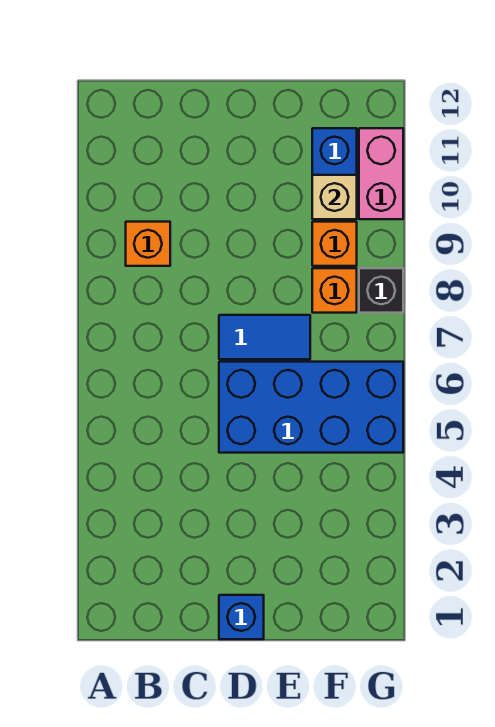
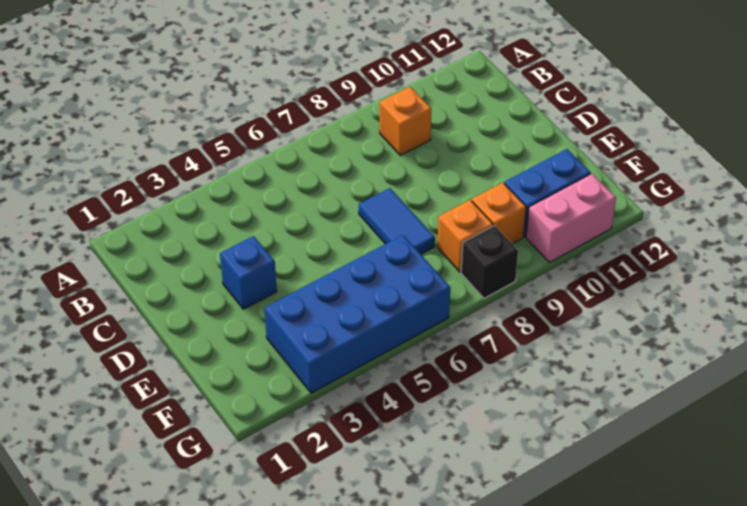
blue brick D1 level 1 -> blue brick D3 level 1
blue brick D5:G6 level 1 -> blue brick F3:G6 level 1
tan brick F10 level 2 -> none

